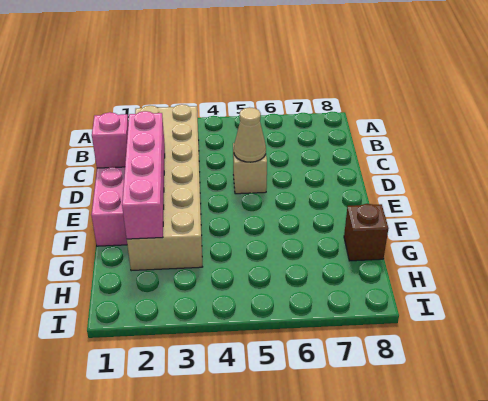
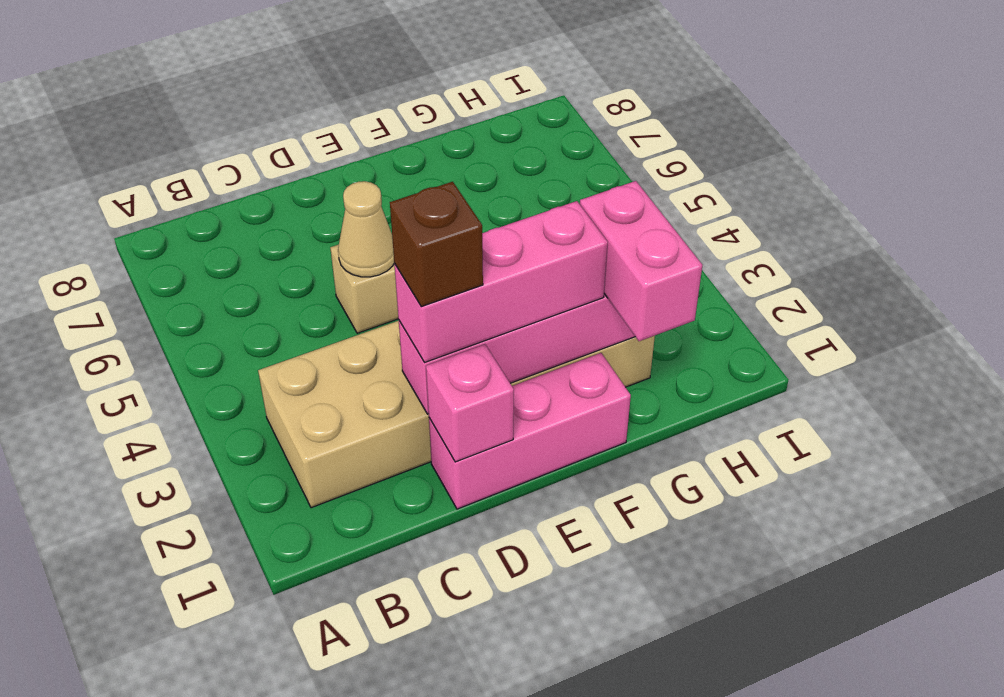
none -> pink brick D2:F2 level 3
none -> pink brick G1:G2 level 3
brown brick G8 level 1 -> brown brick D2 level 4

